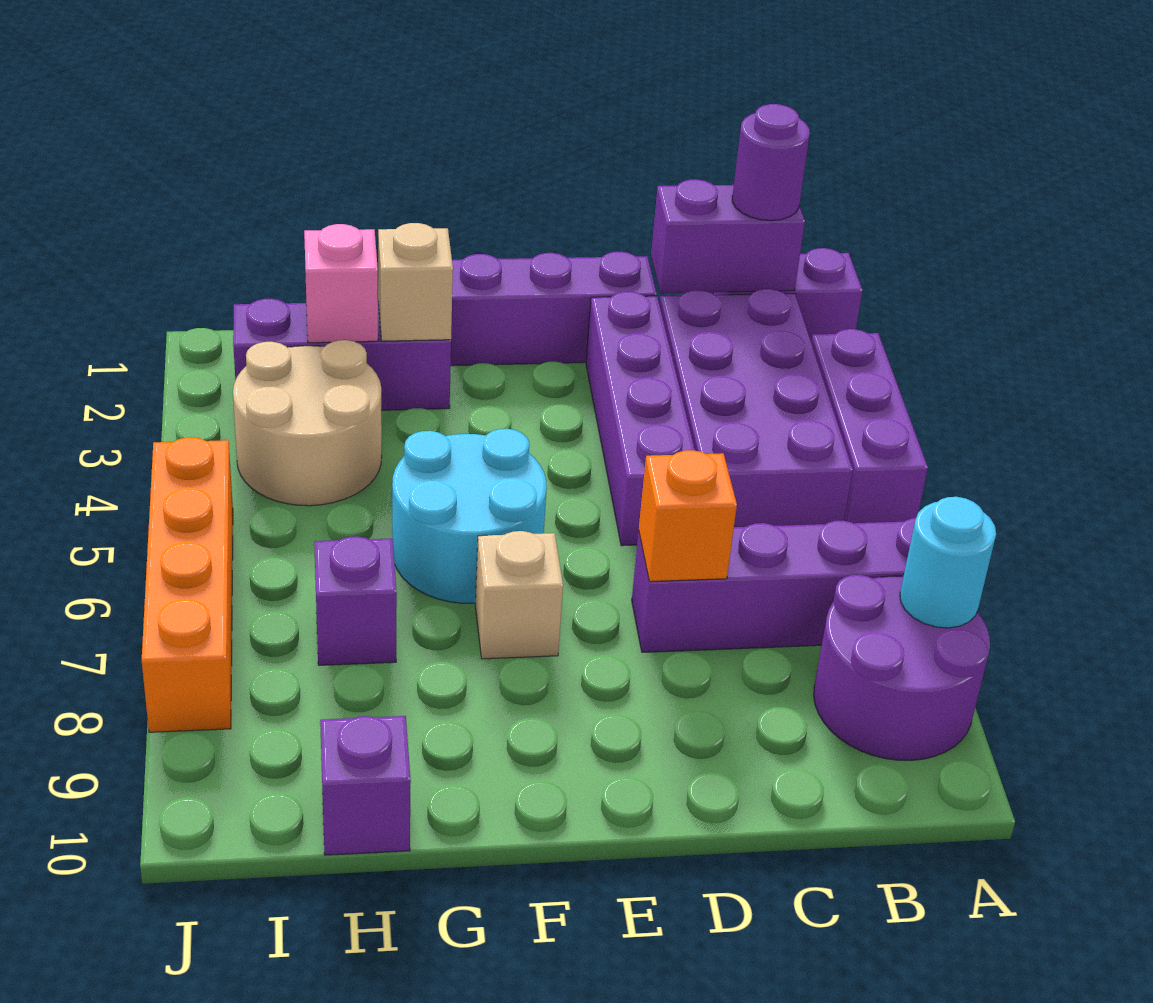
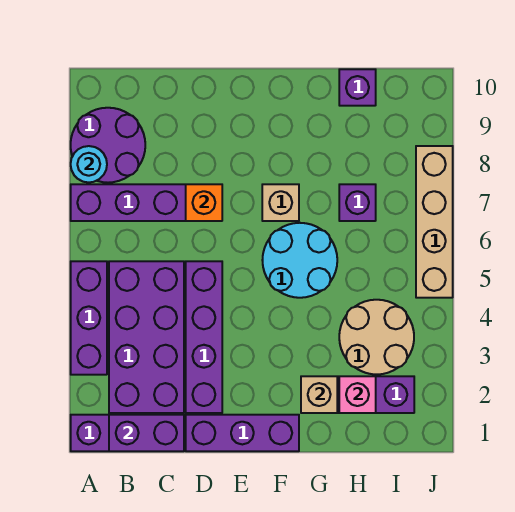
purple round brick B1 level 3 -> none
orange brick J5:J8 level 1 -> tan brick J5:J8 level 1

